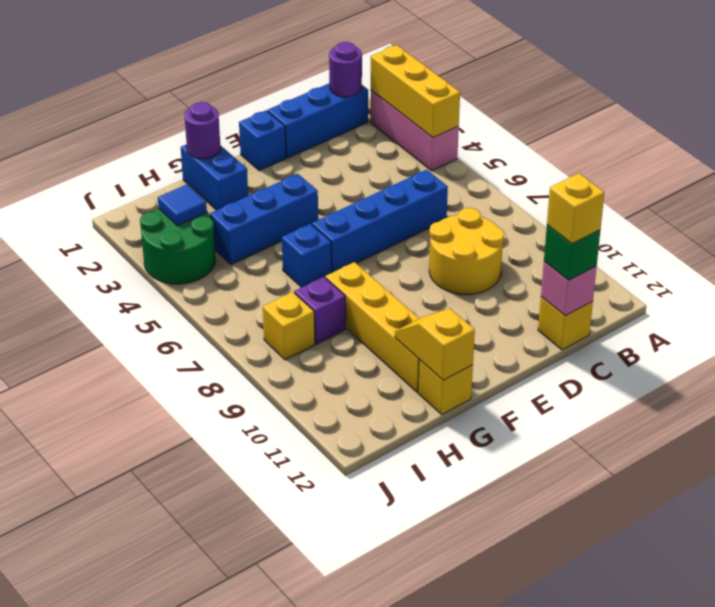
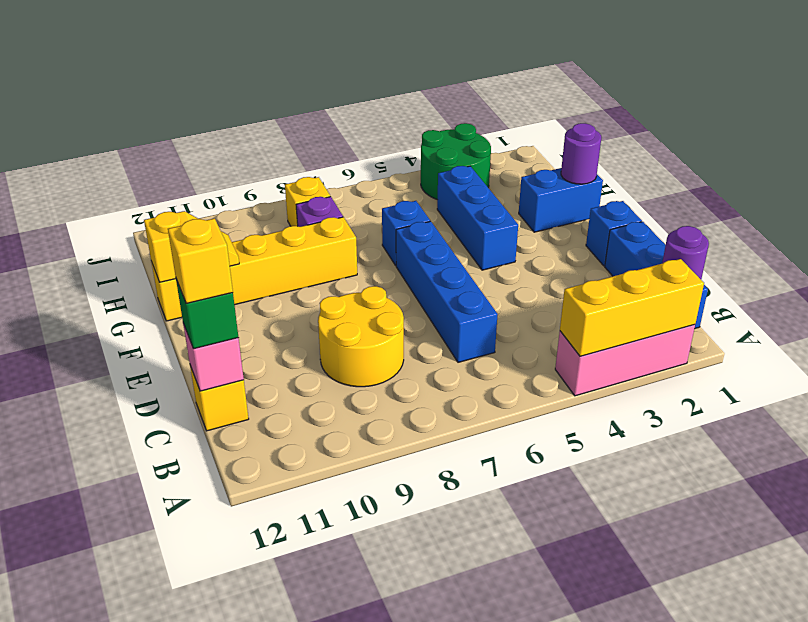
blue tile I3 level 2 -> none

